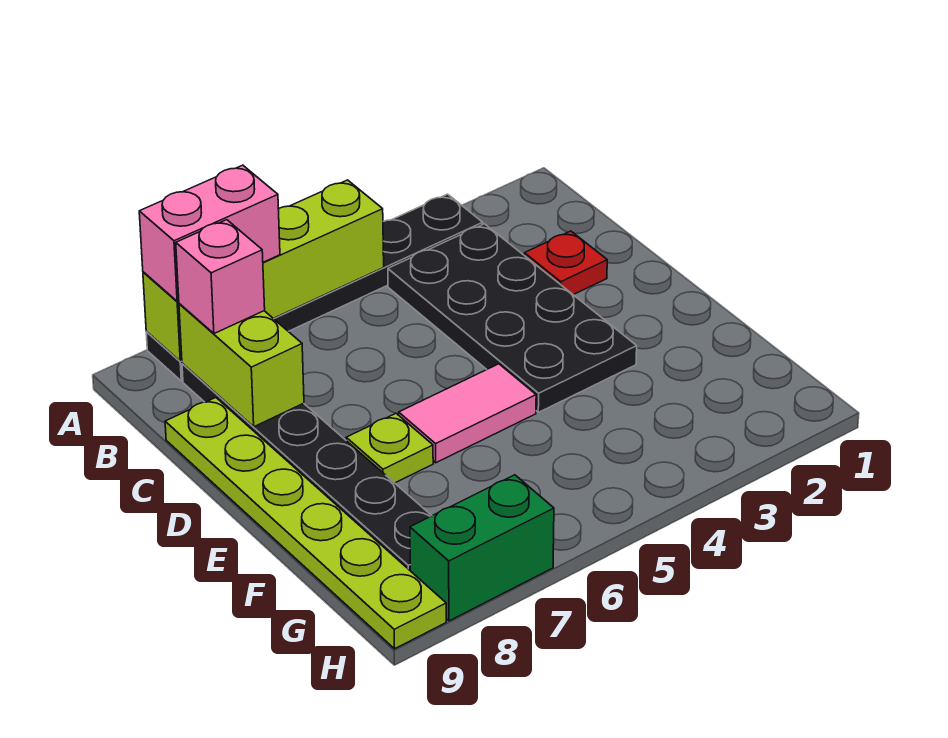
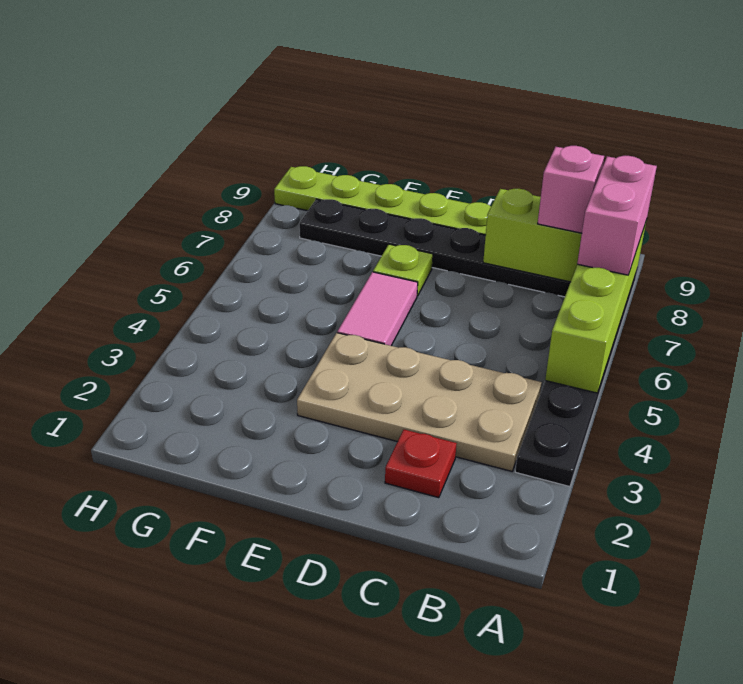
black plate B3:E4 level 1 -> tan plate B3:E4 level 1
green brick H7:H8 level 1 -> none

